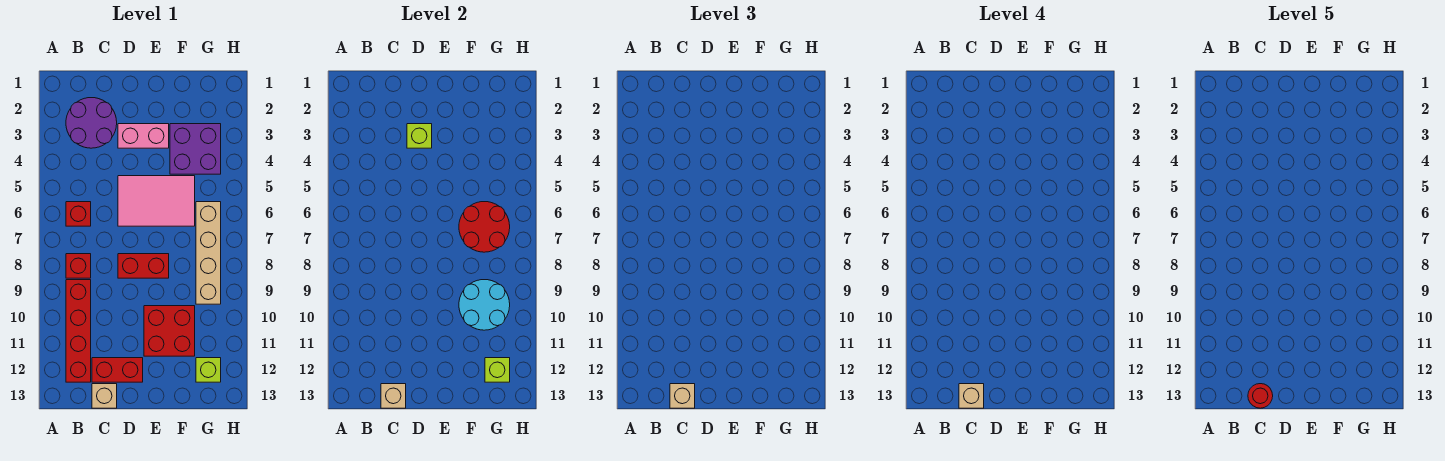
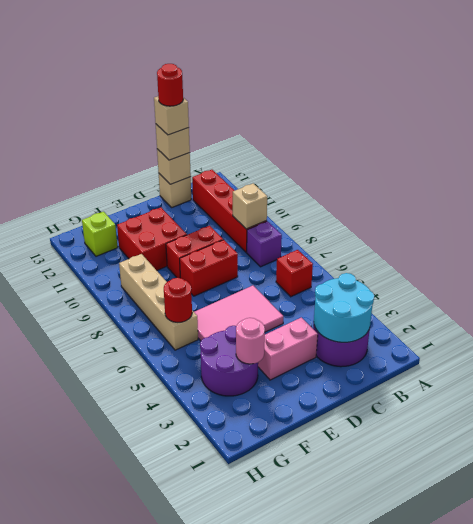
red brick B8 level 1 -> purple brick B8 level 1
none -> tan brick B9 level 2
red brick C12:D12 level 1 -> red brick D9:E9 level 1
lime brick D3 level 2 -> none
purple brick F3:G4 level 1 -> purple round brick F3:G4 level 1
none -> pink round brick F3 level 2
red round brick F6:G7 level 2 -> red round brick G6 level 2
cyan round brick F9:G10 level 2 -> cyan round brick B2:C3 level 2
lime brick G12 level 2 -> none

